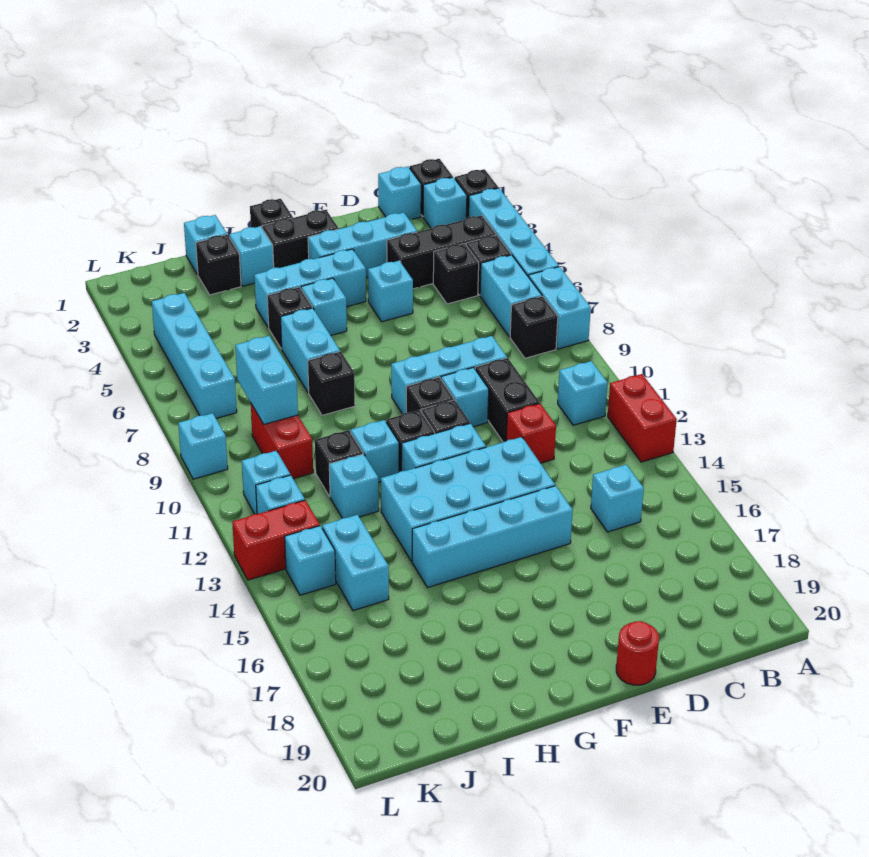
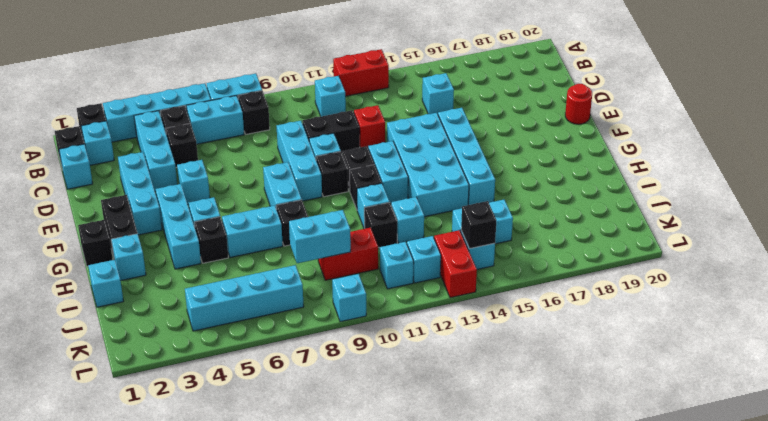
black brick B4:D4 level 1 -> cyan brick B4:D4 level 1
none -> cyan brick F8:G8 level 1
black brick I2 level 1 -> black brick K14 level 2

